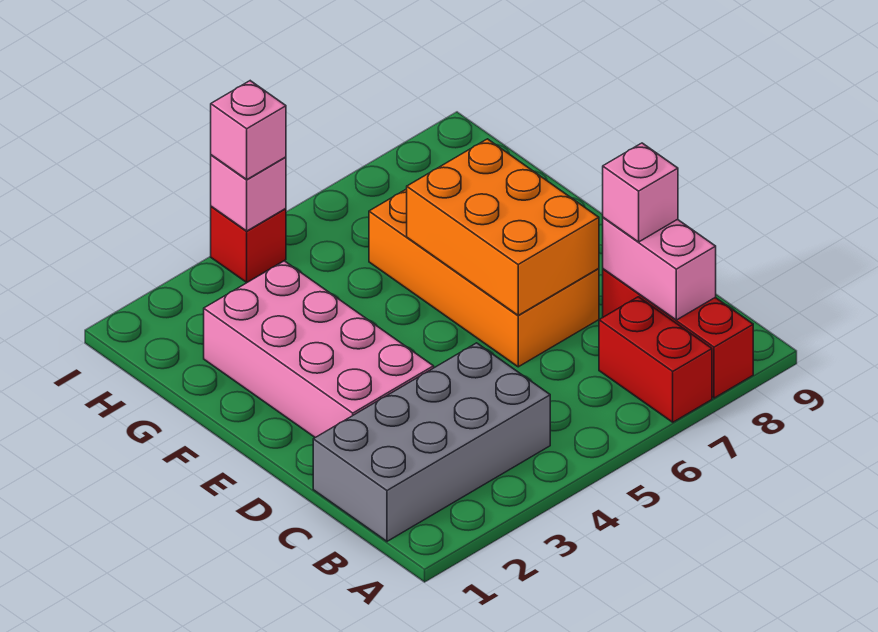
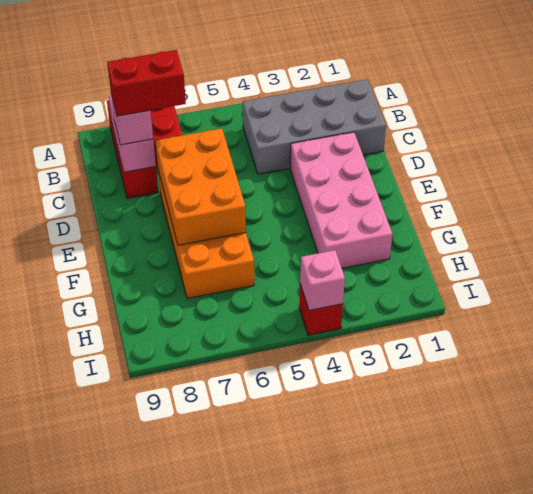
none -> red brick C7:C8 level 4
pink brick I4 level 3 -> none

